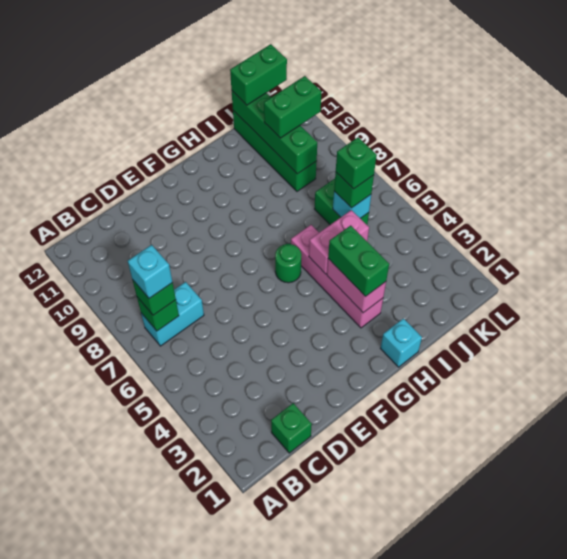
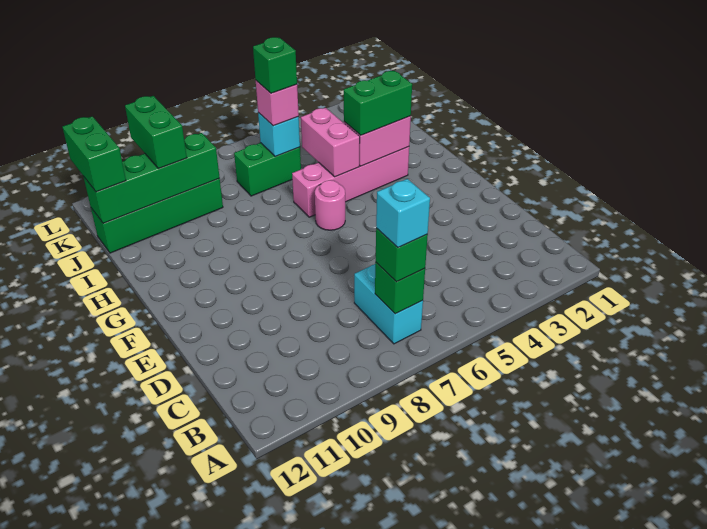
green brick C1 level 1 -> none
green round brick G6 level 1 -> pink round brick G6 level 1
cyan brick H1 level 1 -> none
green brick J6 level 3 -> pink brick J6 level 3

